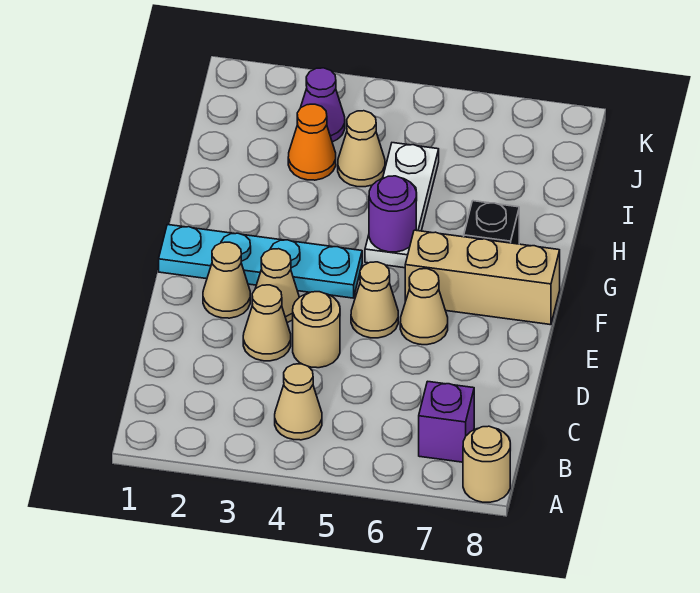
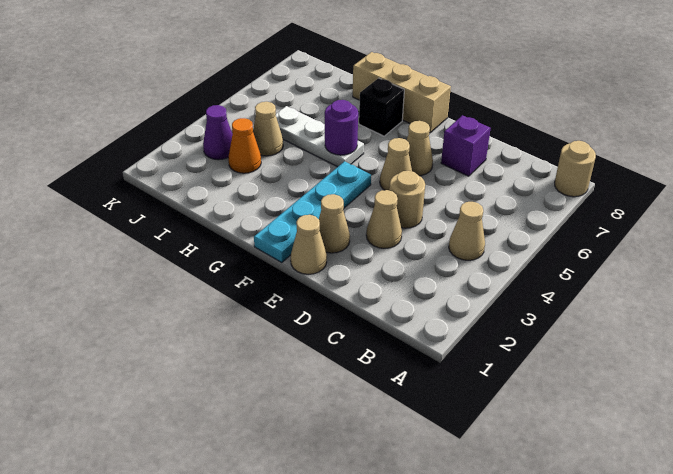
purple brick B7 level 1 -> purple brick D7 level 1
tan cone E3 level 1 -> tan cone E1 level 1
tan brick F6:F8 level 1 -> tan brick F8:H8 level 1

